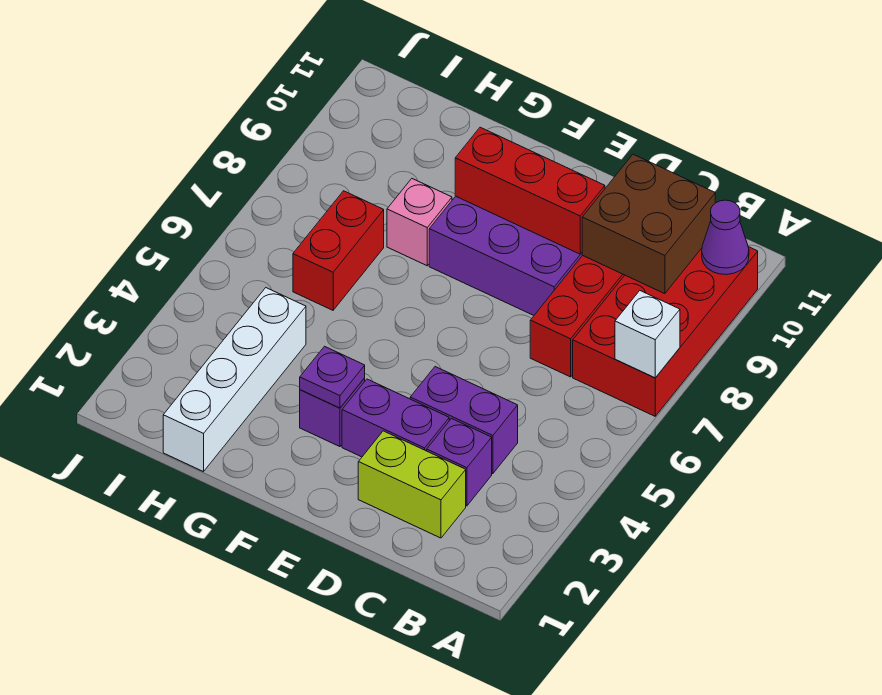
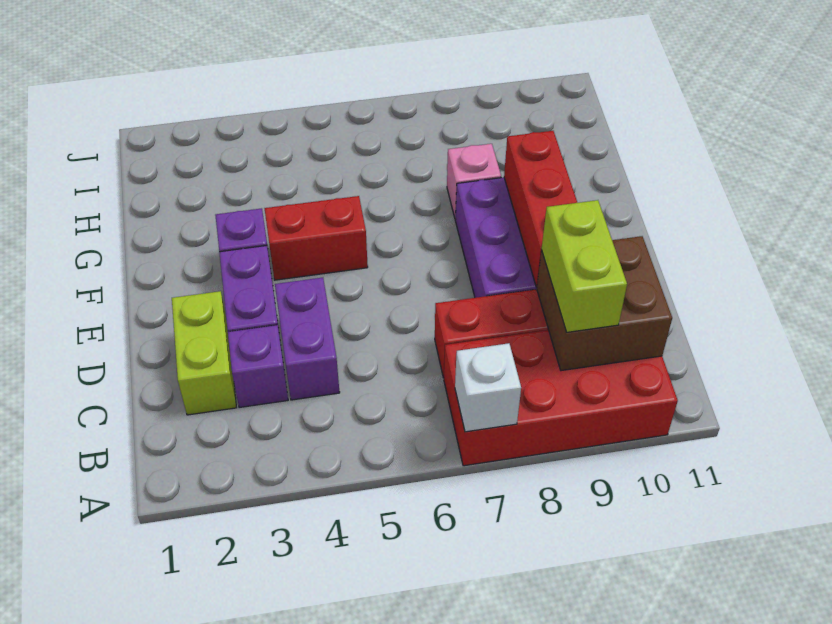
purple cone A10 level 2 -> none
none -> lime brick B9:C9 level 3
purple plate F3 level 2 -> none
white brick H1:H4 level 1 -> none
red brick H6:H7 level 1 -> red brick F4:F5 level 1

